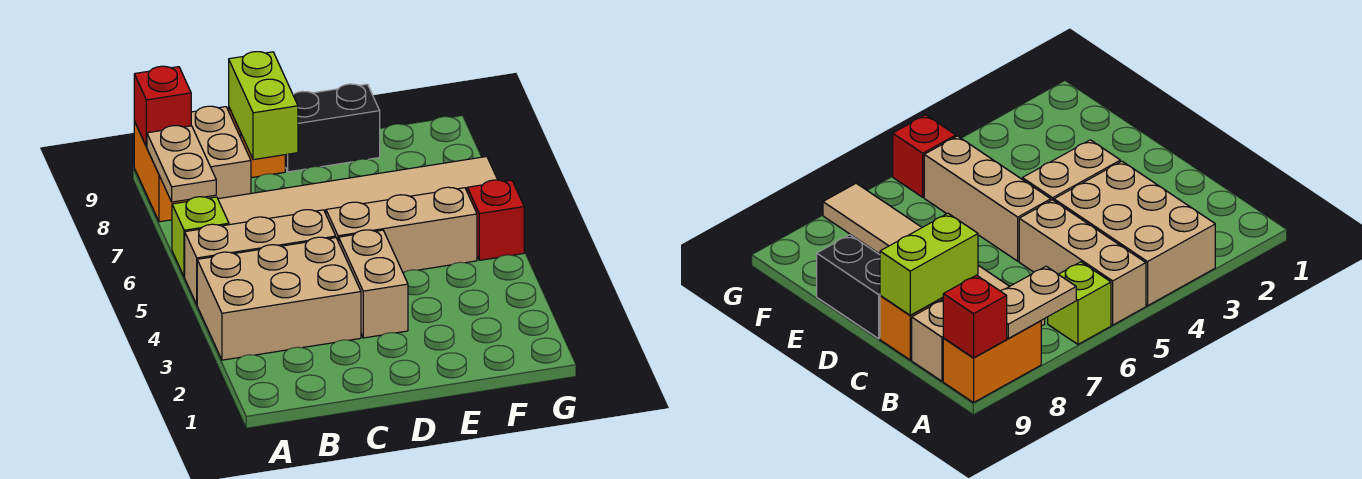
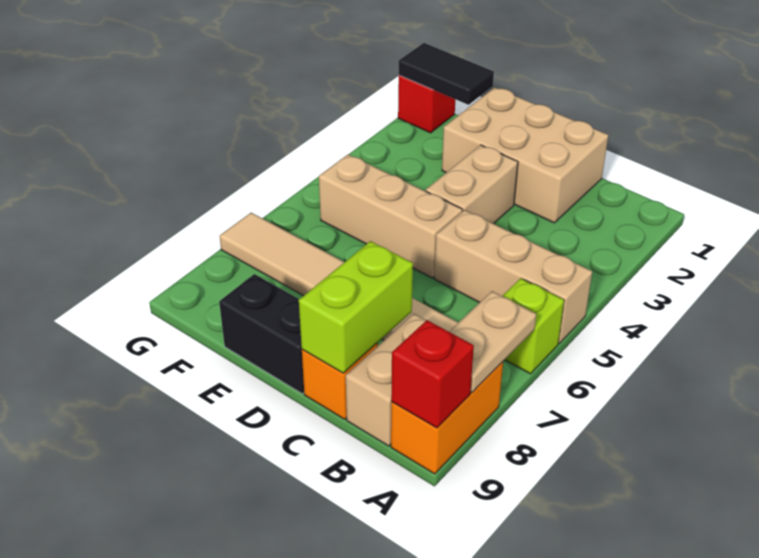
tan brick A3:C4 level 1 -> tan brick C1:E2 level 1
none -> black tile F1:G1 level 2
red brick G5 level 1 -> red brick G1 level 1

